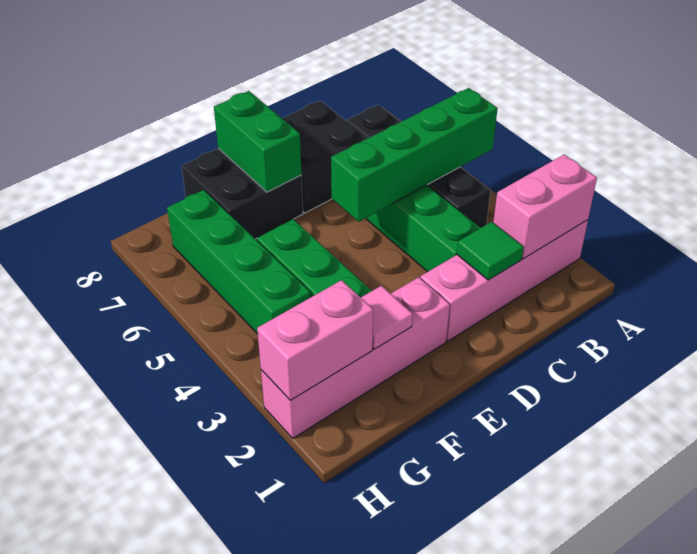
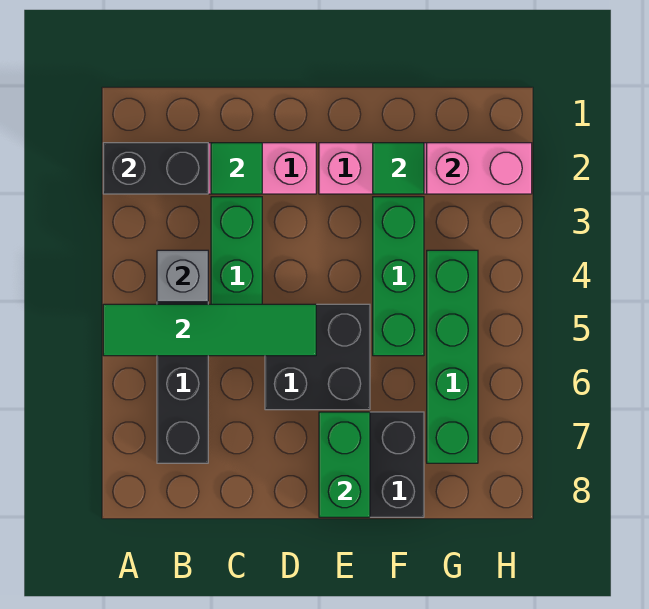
pink brick A2:B2 level 2 -> black brick A2:B2 level 2
green brick A5:D5 level 2 -> green tile A5:D5 level 2
none -> grey brick B4 level 2
black brick C7:D8 level 1 -> black brick D5:E6 level 1
pink tile F2 level 2 -> green tile F2 level 2

